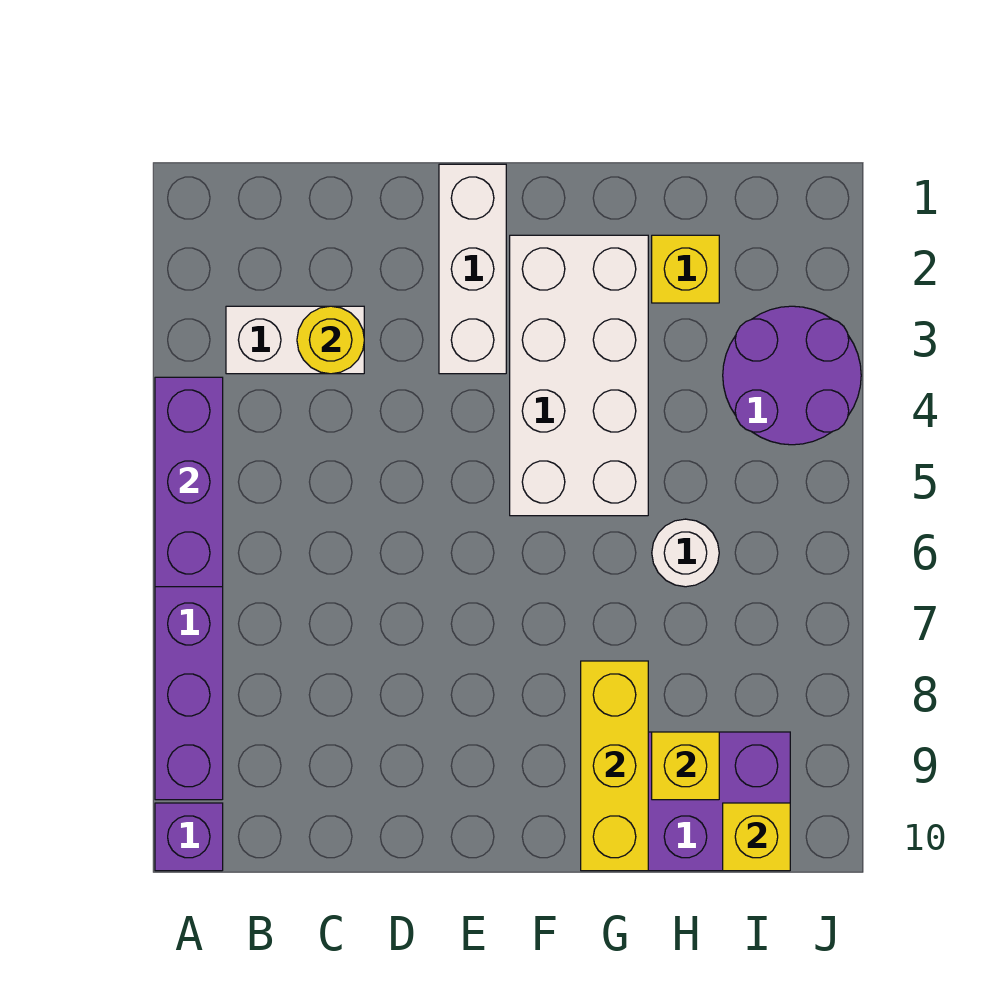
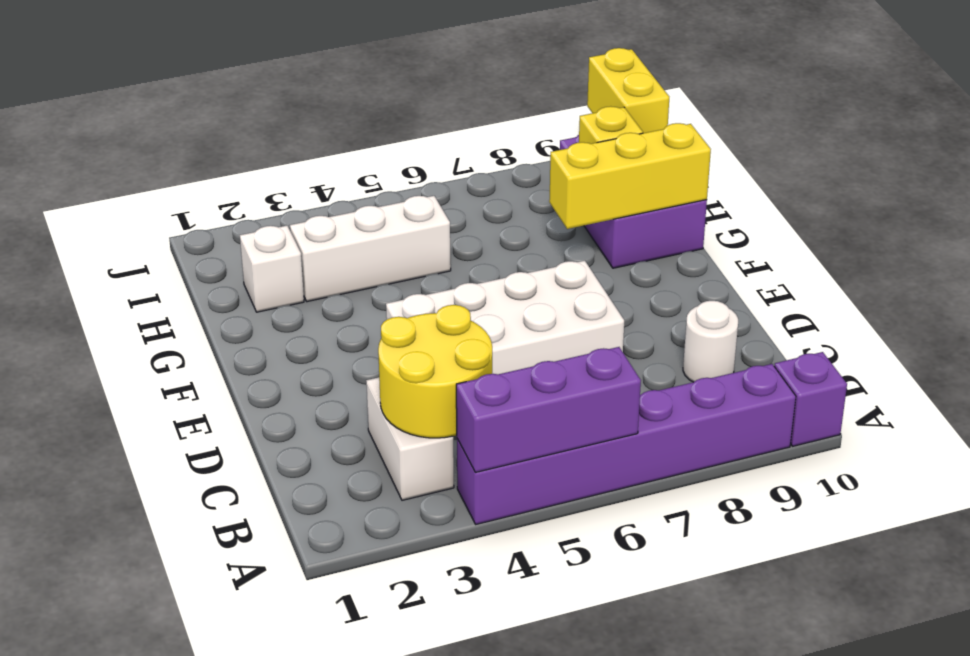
yellow round brick C3 level 2 -> yellow round brick B3:C4 level 2
white brick E1:E3 level 1 -> white brick H3:H5 level 1
white brick F2:G5 level 1 -> white brick D4:E7 level 1
yellow brick H2 level 1 -> white brick H2 level 1
white round brick H6 level 1 -> white round brick C9 level 1
purple round brick I3:J4 level 1 -> none
yellow brick I10 level 2 -> yellow brick I10:J10 level 2

